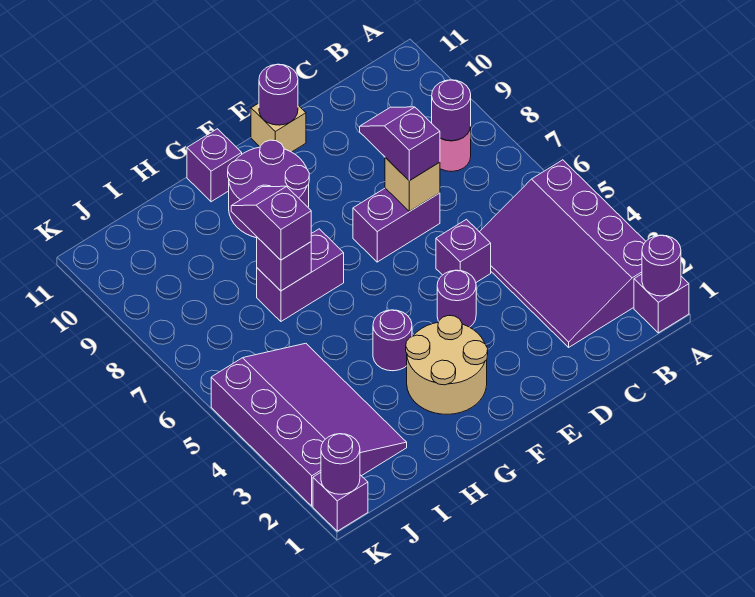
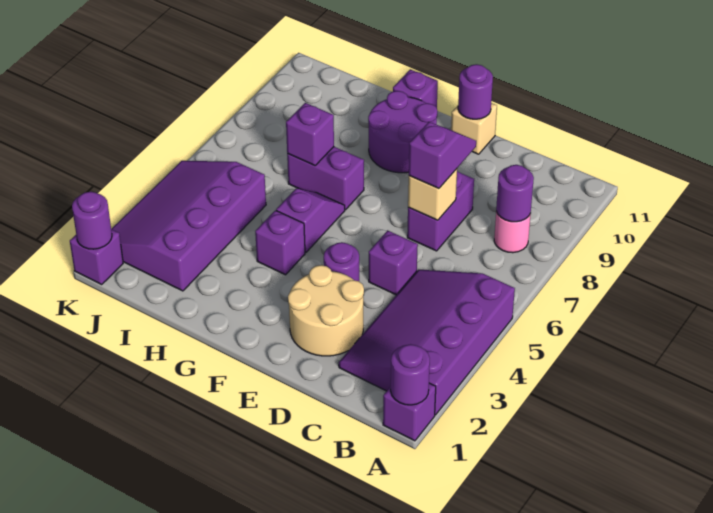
purple brick D7:E7 level 1 -> purple brick D7:D8 level 1
tan round brick F2:G3 level 1 -> tan round brick D2:E3 level 1
purple round brick G4 level 1 -> purple brick G4 level 1
purple slope H7:H8 level 3 top 7 -> purple slope G5:G6 level 1 top 5
purple slope I2:K5 level 1 top K -> purple slope I2:K5 level 1 top I

